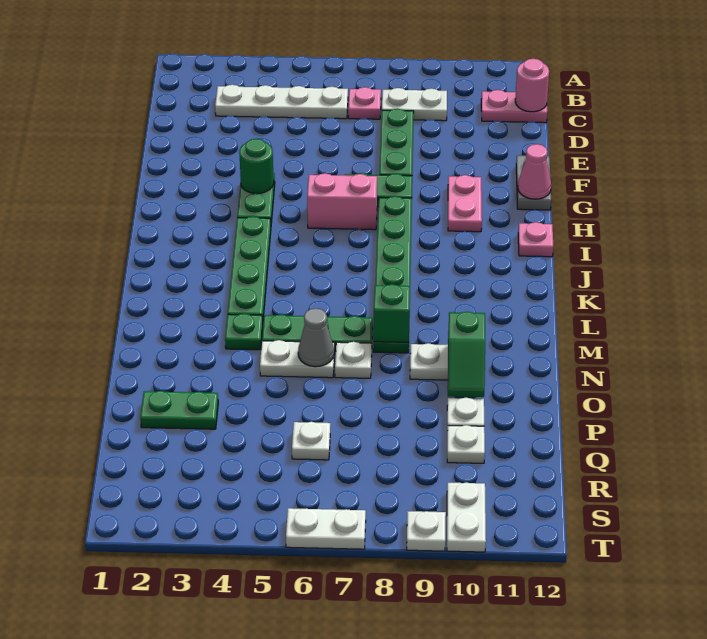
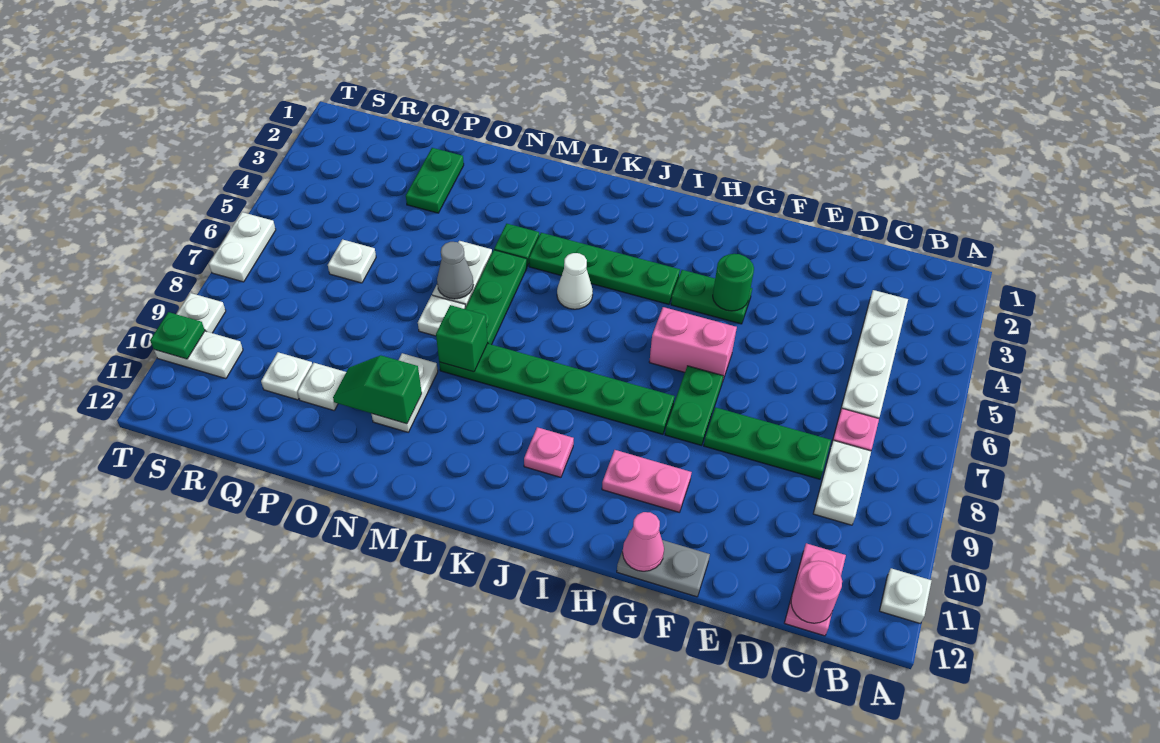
none -> white plate A11 level 1
pink brick H6:H7 level 1 -> pink brick G6:H6 level 1
pink plate I12 level 1 -> pink plate J10 level 1
none -> white cone K5 level 1
none -> green plate T10 level 2

